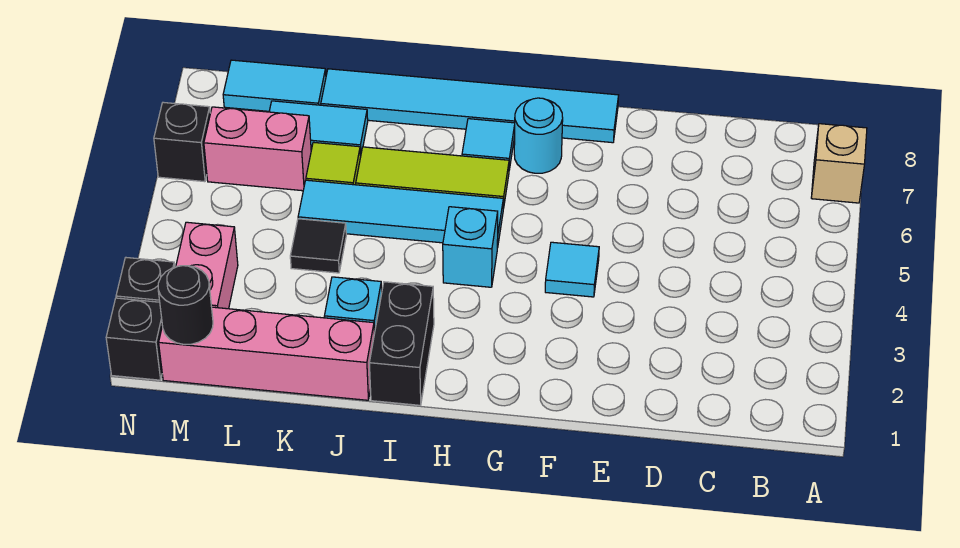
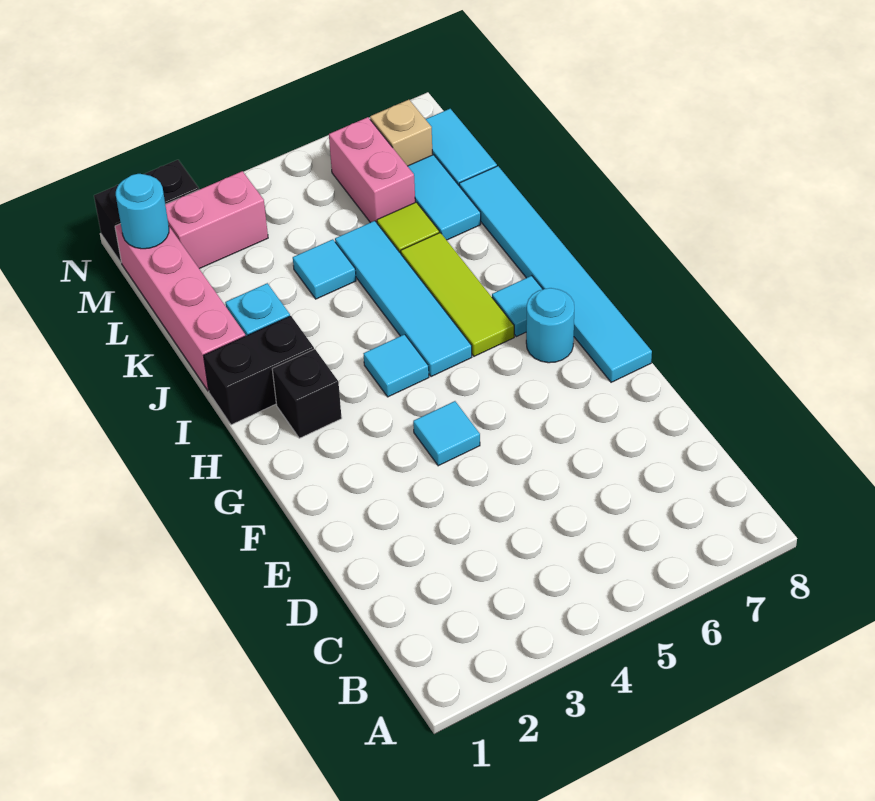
tan brick A7 level 1 -> tan brick M7 level 1
cyan brick H4 level 1 -> cyan tile H4 level 1
black tile K4 level 1 -> cyan tile K4 level 1
black round brick M1 level 2 -> cyan round brick M1 level 2
black brick N6 level 1 -> black brick H2 level 1

